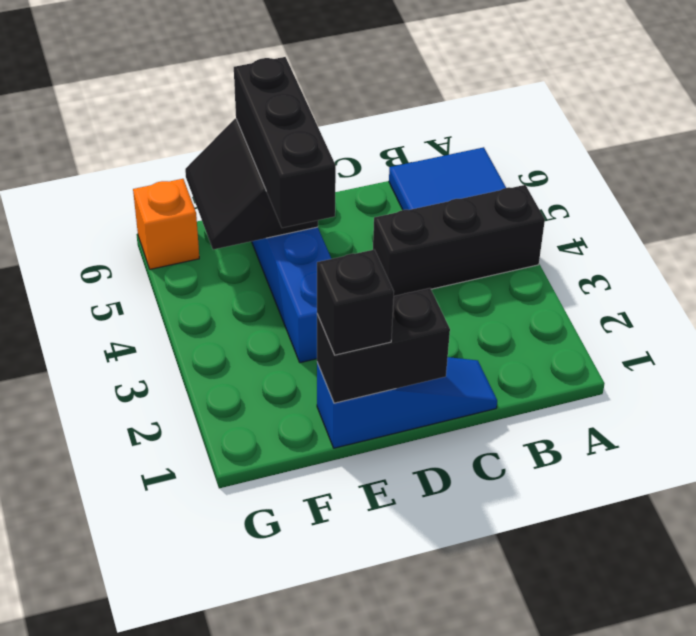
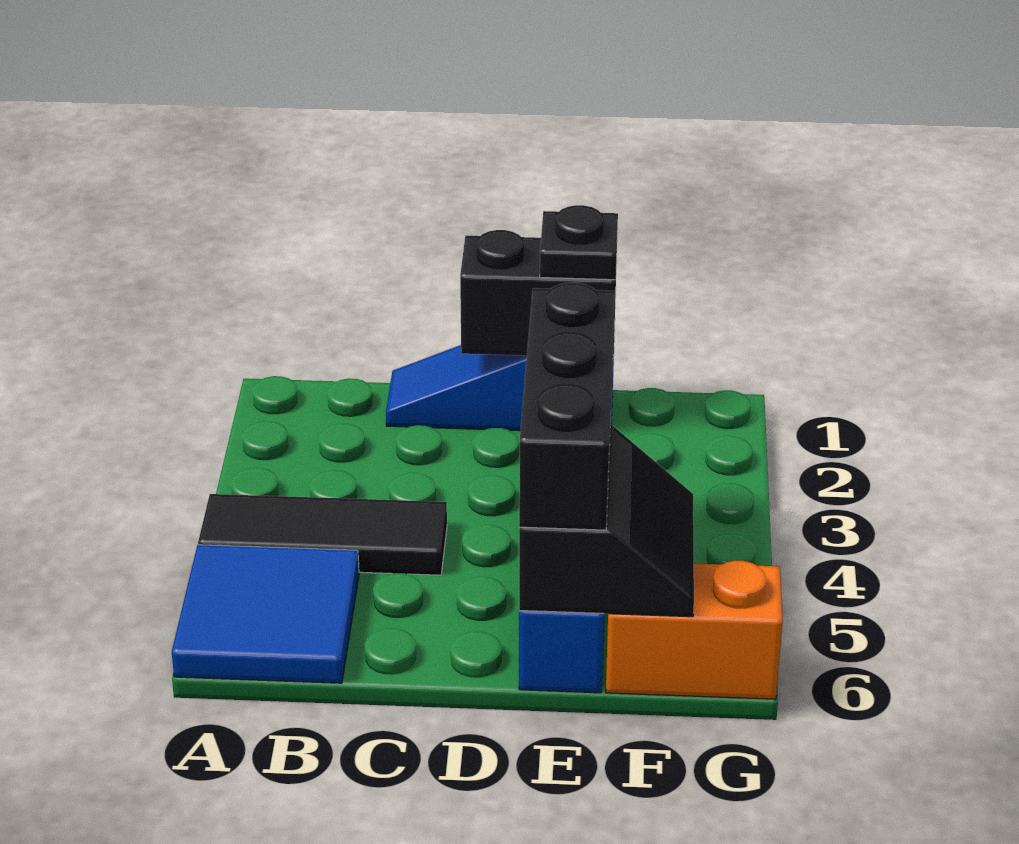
black brick A4:C4 level 1 -> black tile A4:C4 level 1
black brick E1 level 3 -> black plate E1 level 3
orange brick G6 level 1 -> orange brick F6:G6 level 1

